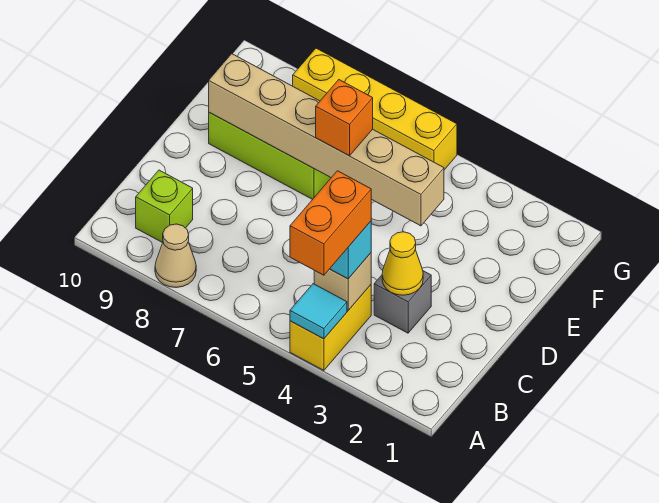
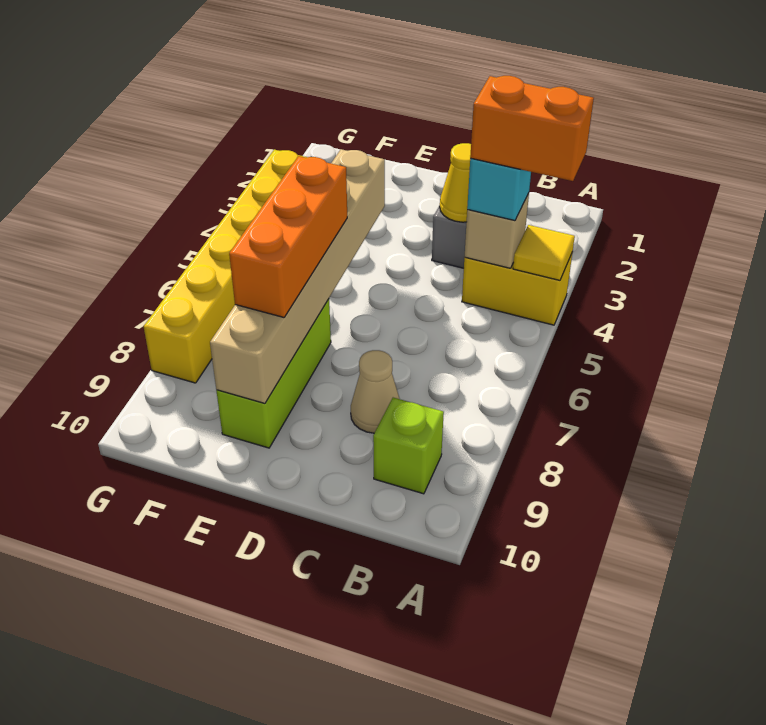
cyan tile A4 level 2 -> yellow tile A4 level 2
tan cone A8 level 1 -> tan cone C8 level 1
orange brick E6 level 3 -> orange brick E6:E8 level 3
yellow brick G5:G8 level 1 -> yellow brick G3:G8 level 1

